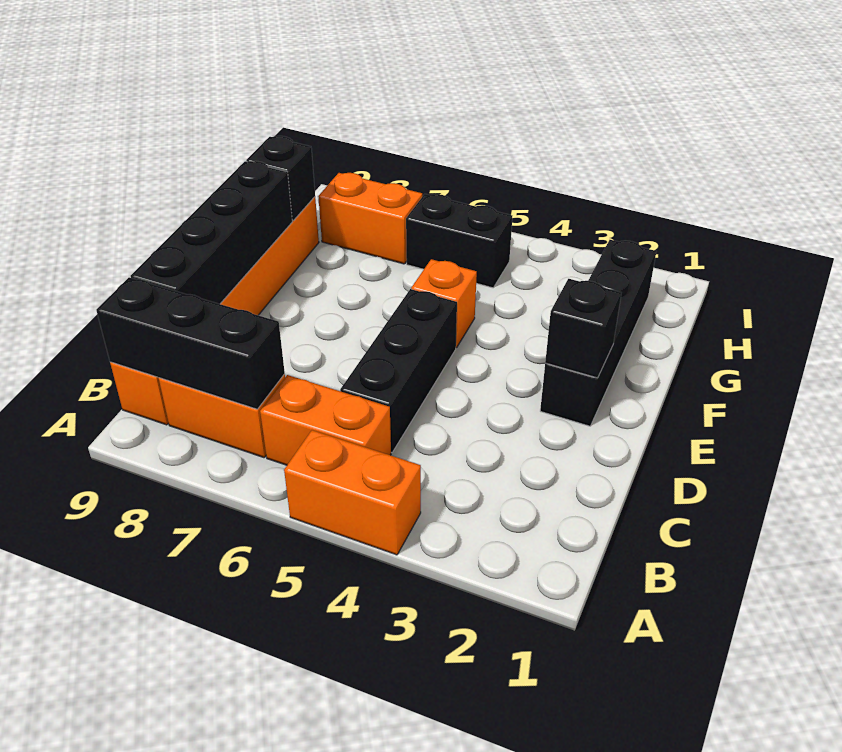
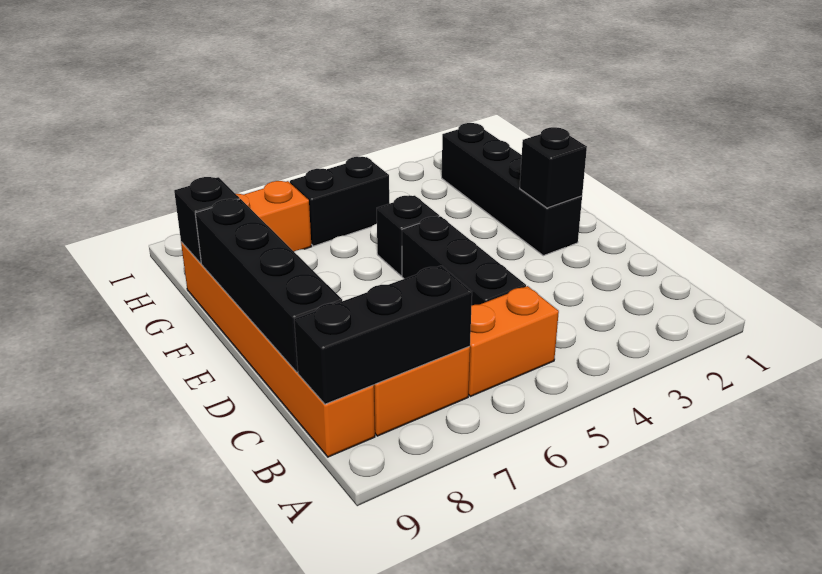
orange brick A4:A5 level 1 -> none
orange brick F5 level 1 -> black brick F5 level 1

